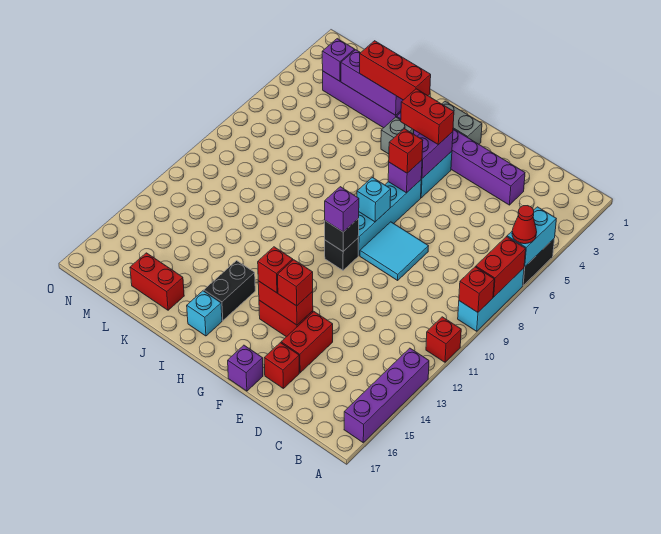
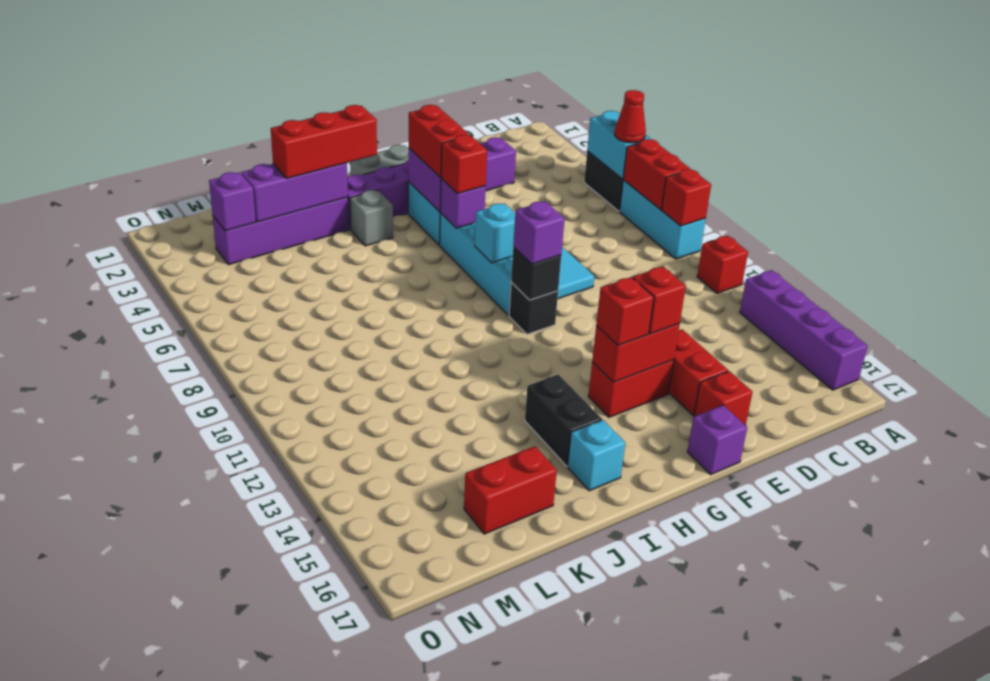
red brick G4:H4 level 3 -> red brick G4:G5 level 3

